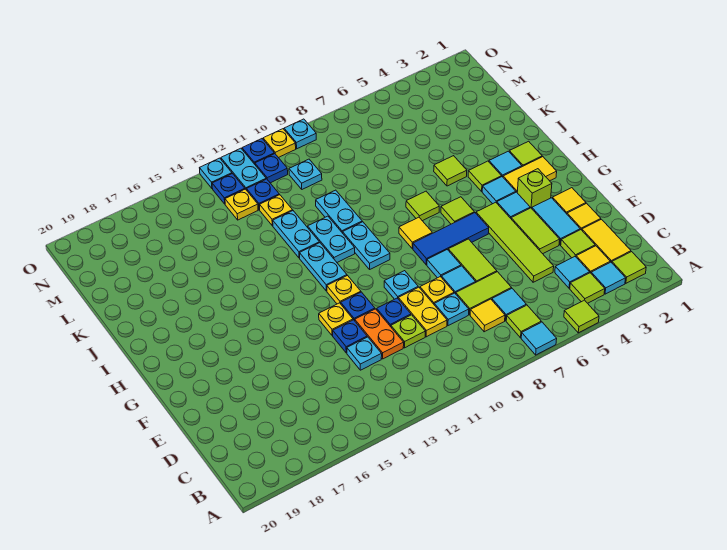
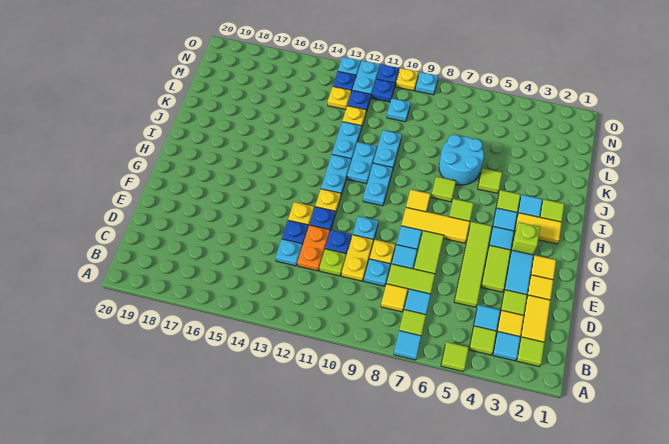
blue tile G6:G8 level 1 -> yellow tile G6:G8 level 1
none -> cyan round brick J6:K7 level 1

